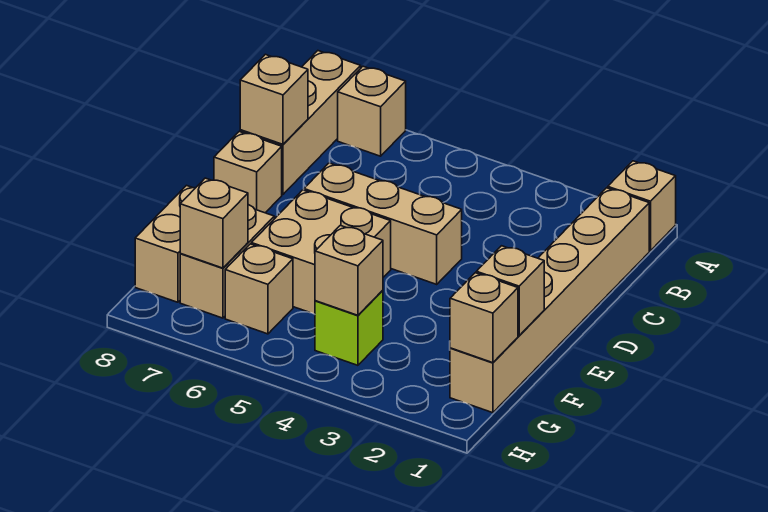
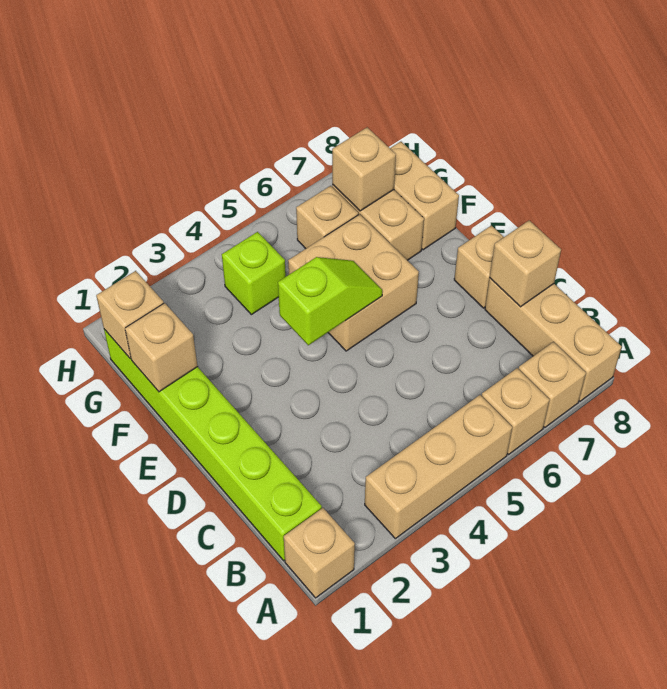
tan brick B1:G1 level 1 -> lime brick B1:G1 level 1
tan brick D4:D6 level 1 -> tan brick A3:A5 level 1
none -> lime slope E4:E5 level 2 top 4
tan brick G4 level 2 -> tan brick A6 level 1

